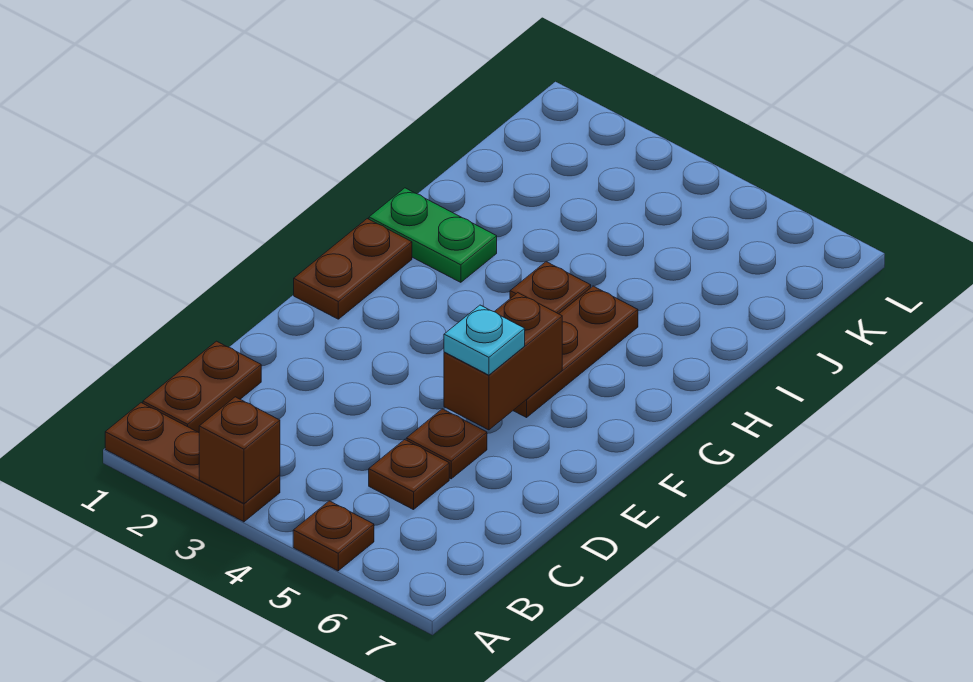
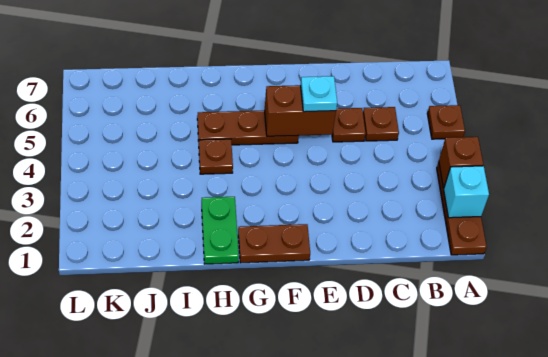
none -> cyan brick A2 level 2
brown plate B1:C1 level 1 -> none

